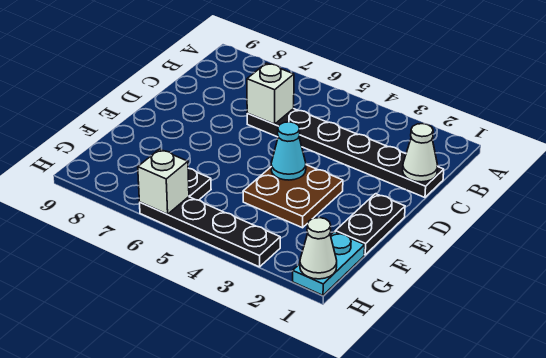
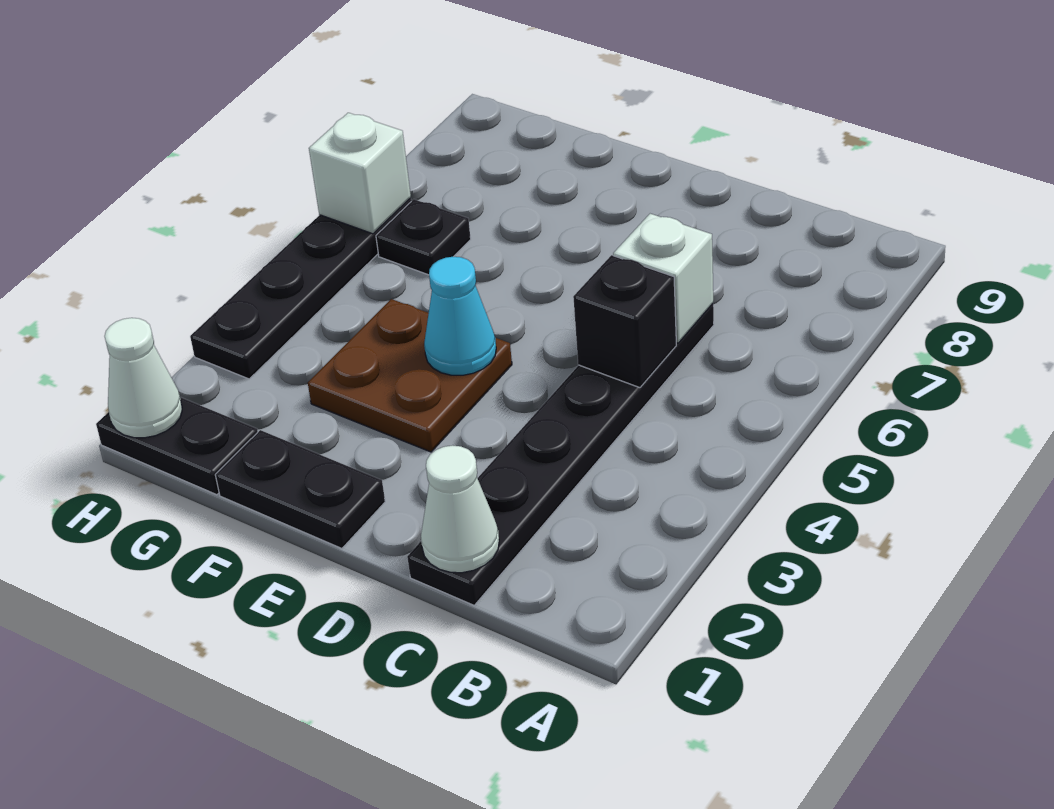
none -> black brick C5 level 2
cyan plate G1:H1 level 1 -> black plate G1:H1 level 1

